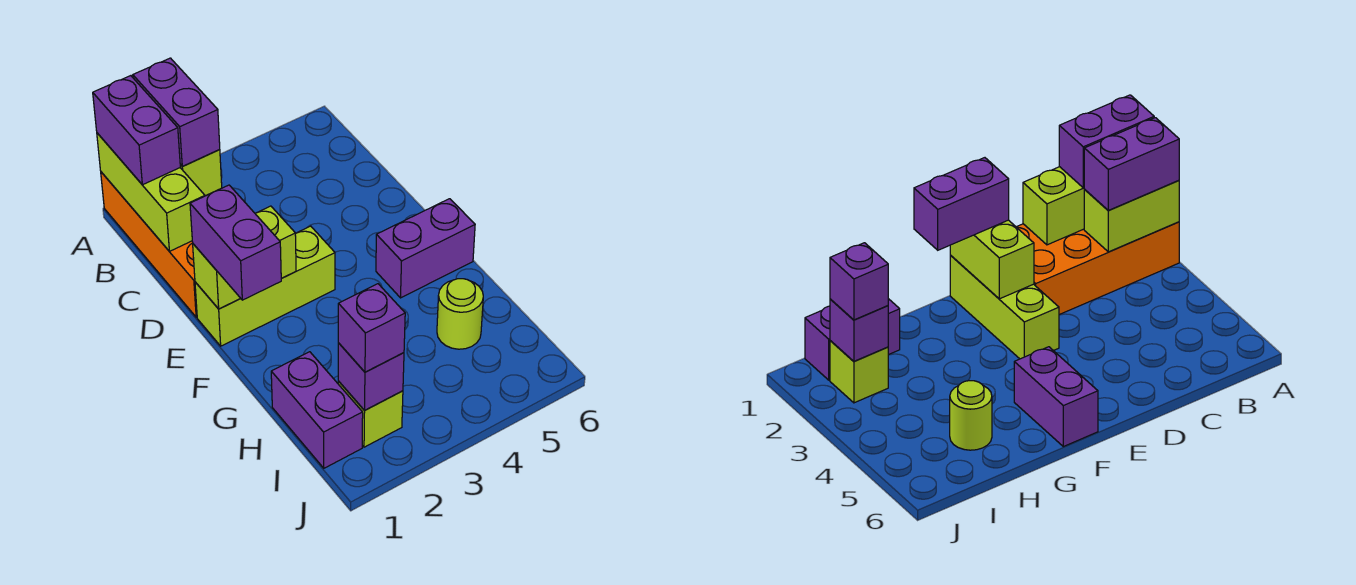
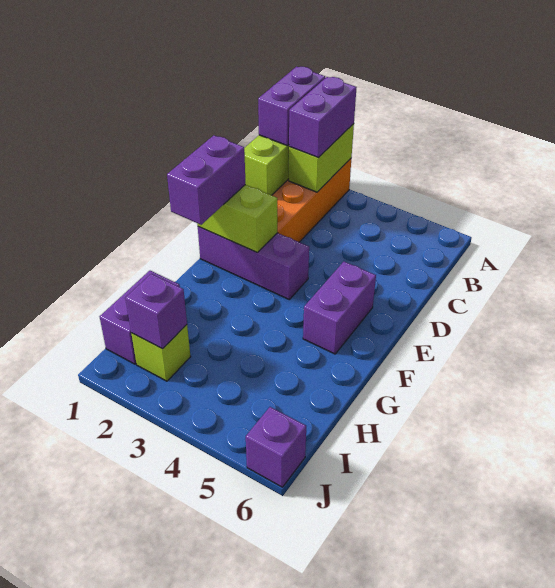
lime brick E1:E3 level 1 -> purple brick E1:E3 level 1
purple brick F5:F6 level 1 -> purple brick E5:F5 level 1
lime round brick H5 level 1 -> none
purple brick I2 level 3 -> purple brick J6 level 1

